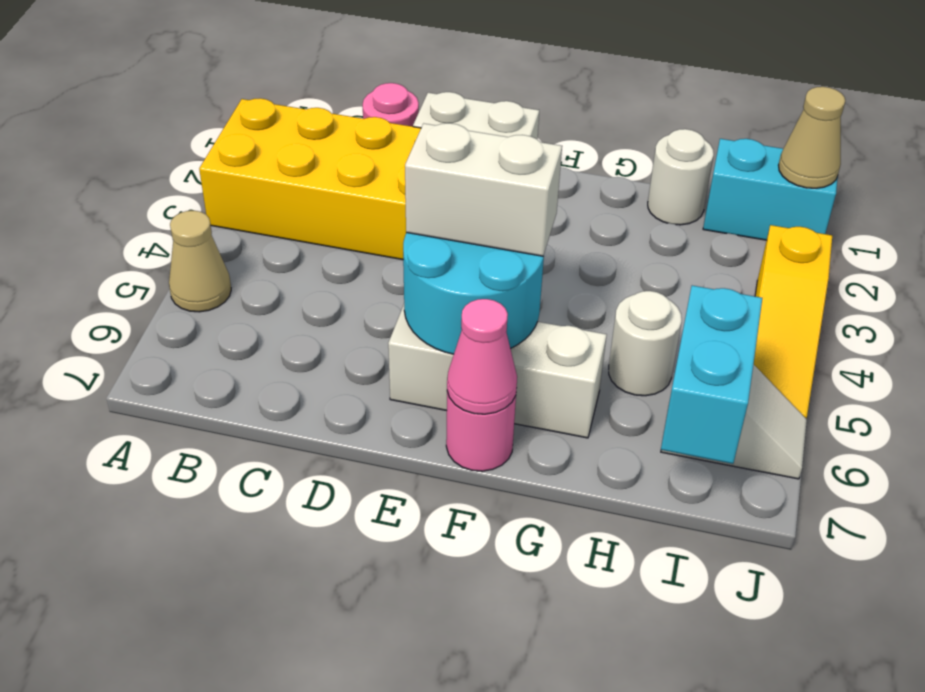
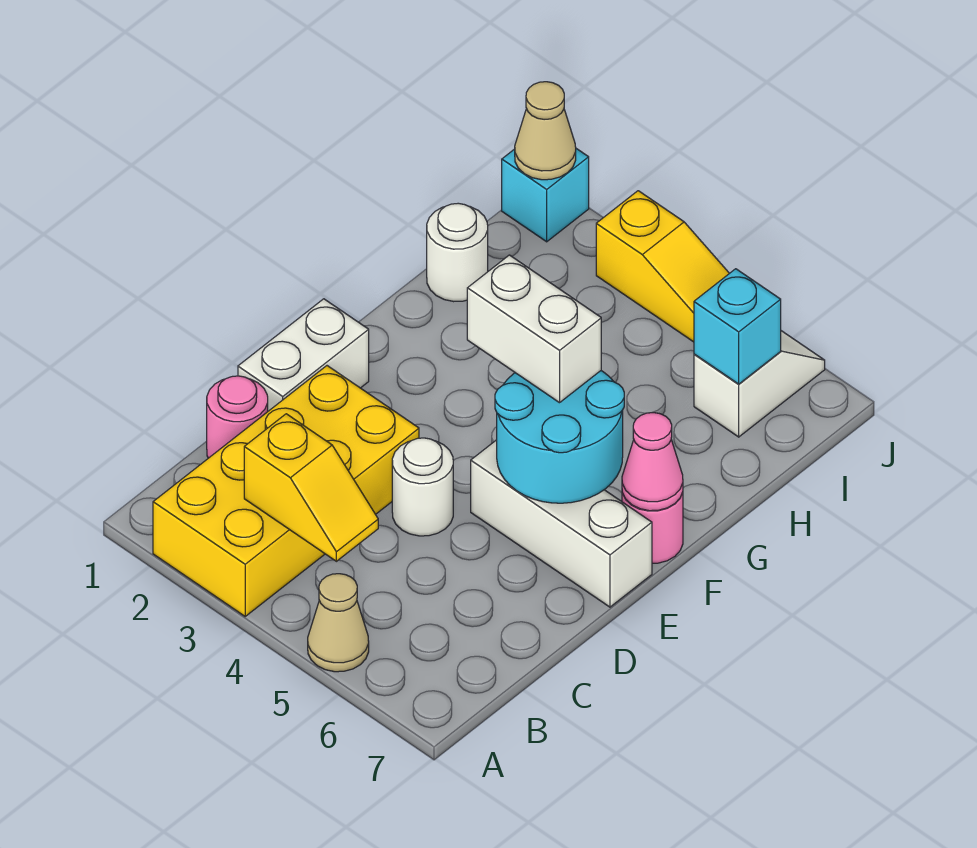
none -> yellow slope B3:B4 level 2 top 3
white brick E5:F5 level 3 -> white brick F4:F5 level 3
white brick E6:G6 level 1 -> white brick E5:E7 level 1
white round brick H5 level 1 -> white round brick D4 level 1
cyan brick I1:J1 level 1 -> cyan brick J1 level 1
cyan brick I6:I7 level 2 -> cyan brick I6 level 2

